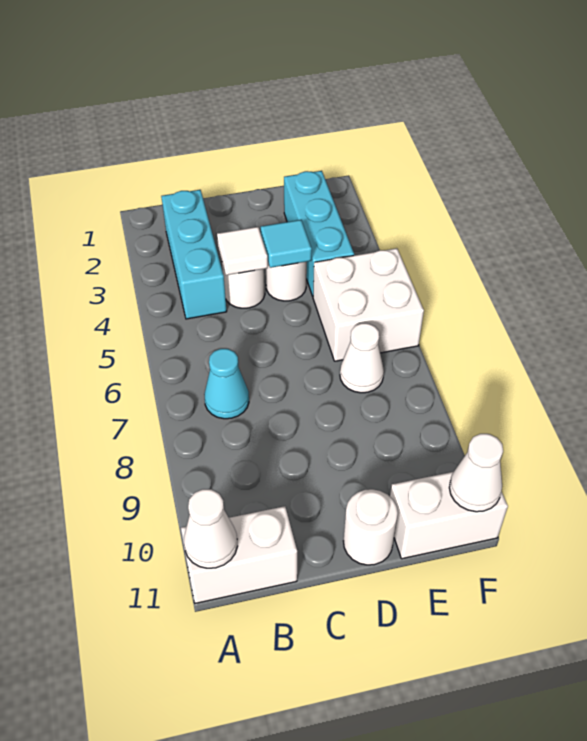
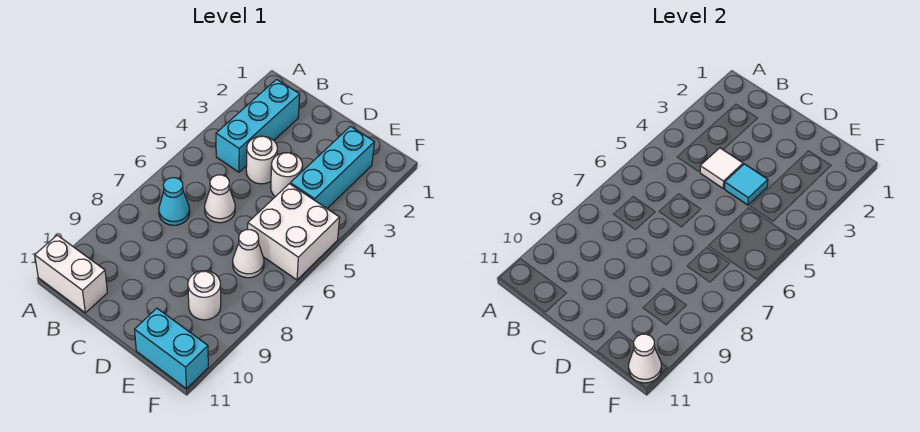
white cone A11 level 2 -> white cone C6 level 1
white round brick D11 level 1 -> white round brick E9 level 1
white brick E11:F11 level 1 -> cyan brick E11:F11 level 1

